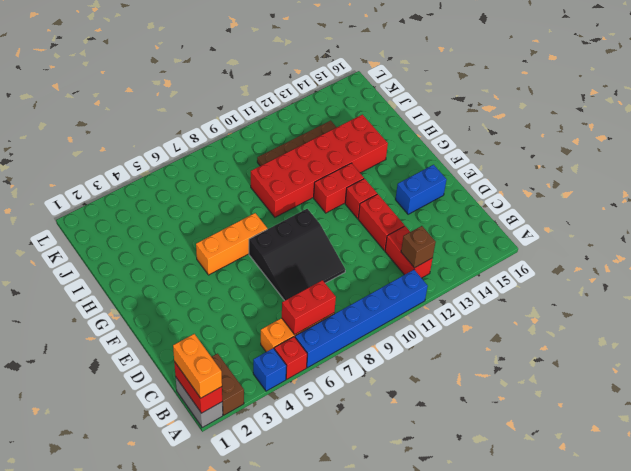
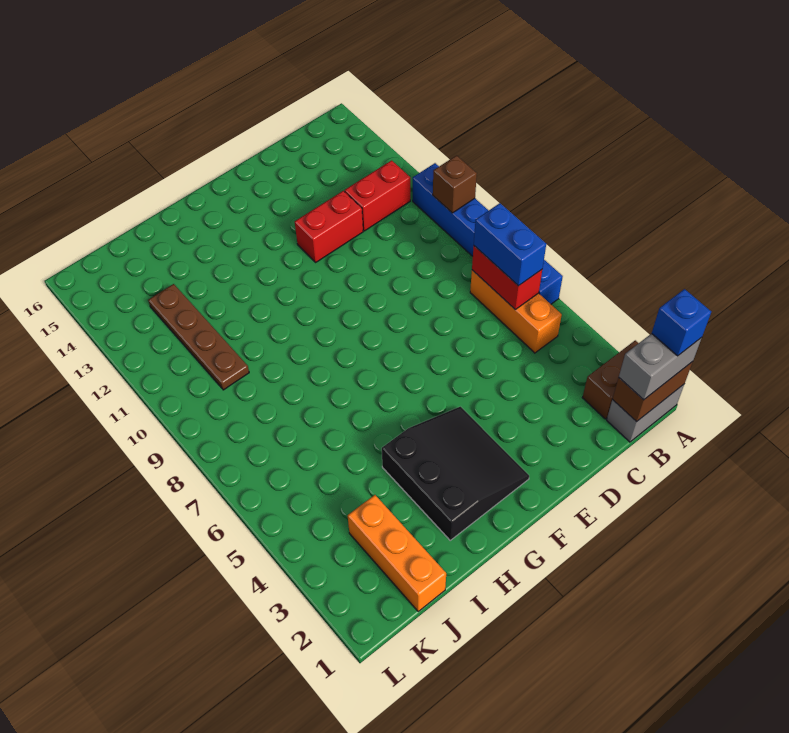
red brick A1:B1 level 2 -> brown brick A1:B1 level 2
orange brick A1:B1 level 3 -> grey brick A1:B1 level 3
blue brick A4 level 1 -> blue brick A1 level 4
red brick A5 level 1 -> none
brown brick B12 level 2 -> brown brick A10 level 2
black slope D7:F9 level 1 top F -> black slope F2:H4 level 1 top H
blue brick E14:E15 level 1 -> blue brick B6:B7 level 3
red brick F12 level 1 -> none
orange brick G5:G7 level 1 -> orange brick J1:J3 level 1
red brick G11:G12 level 1 -> none
red brick H9:I14 level 1 -> none

